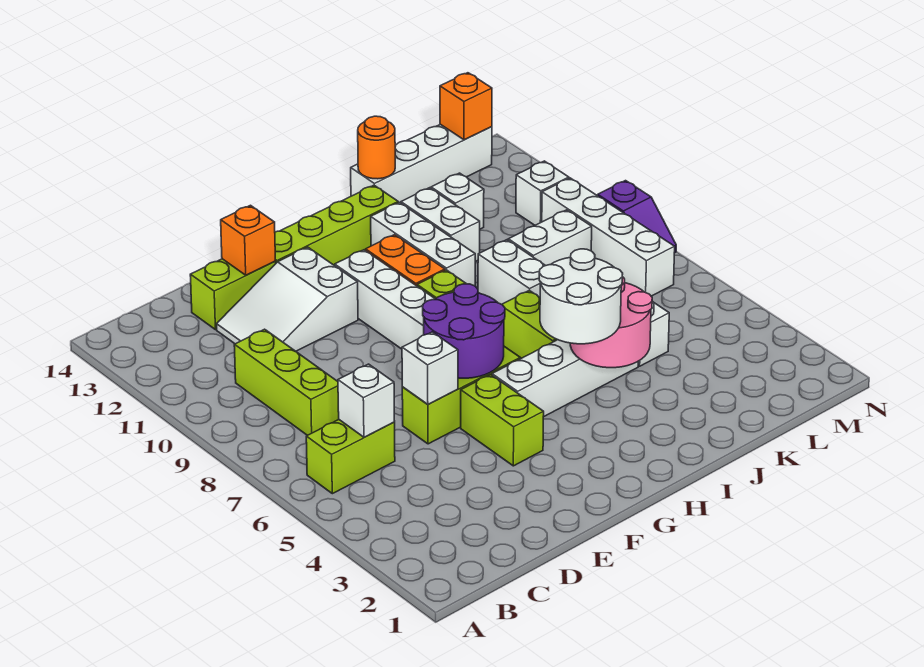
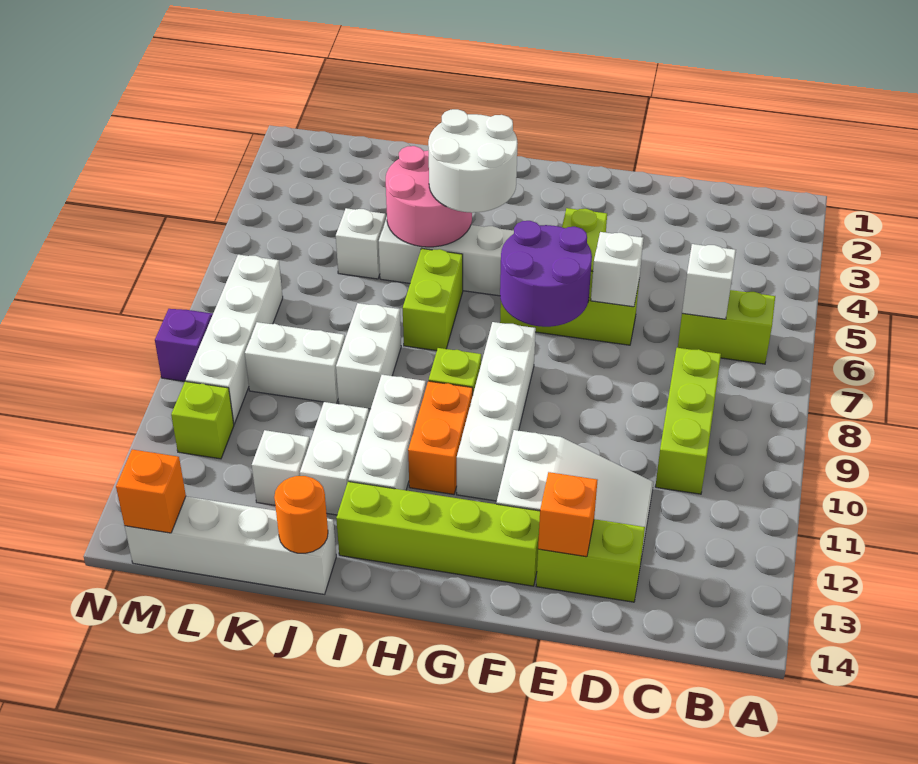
white brick M11 level 1 -> lime brick M11 level 1

